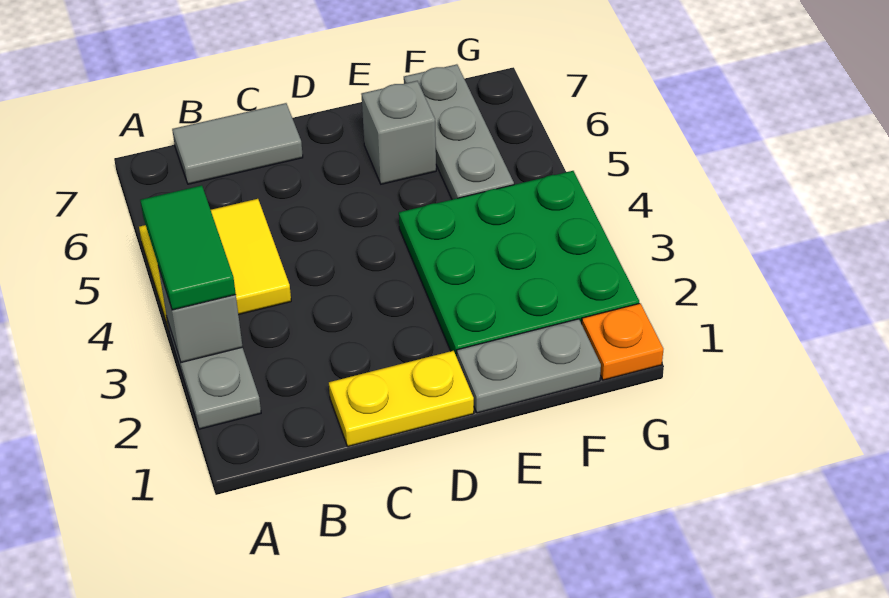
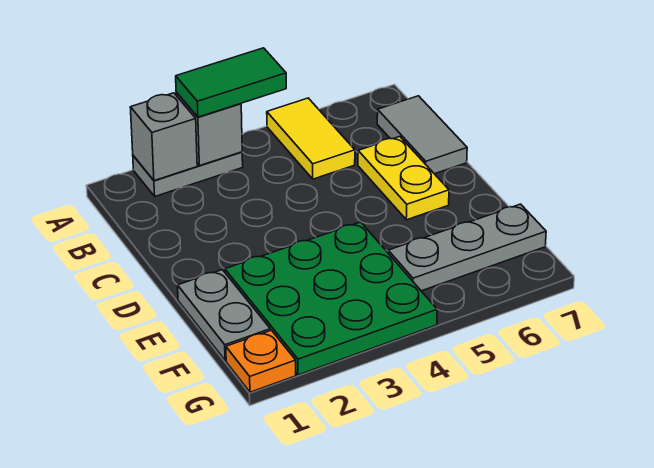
yellow tile A4:B5 level 1 -> yellow tile A5:B5 level 1
yellow plate C1:D1 level 1 -> yellow plate C6:D6 level 1
grey brick E6 level 1 -> grey brick A2 level 2

